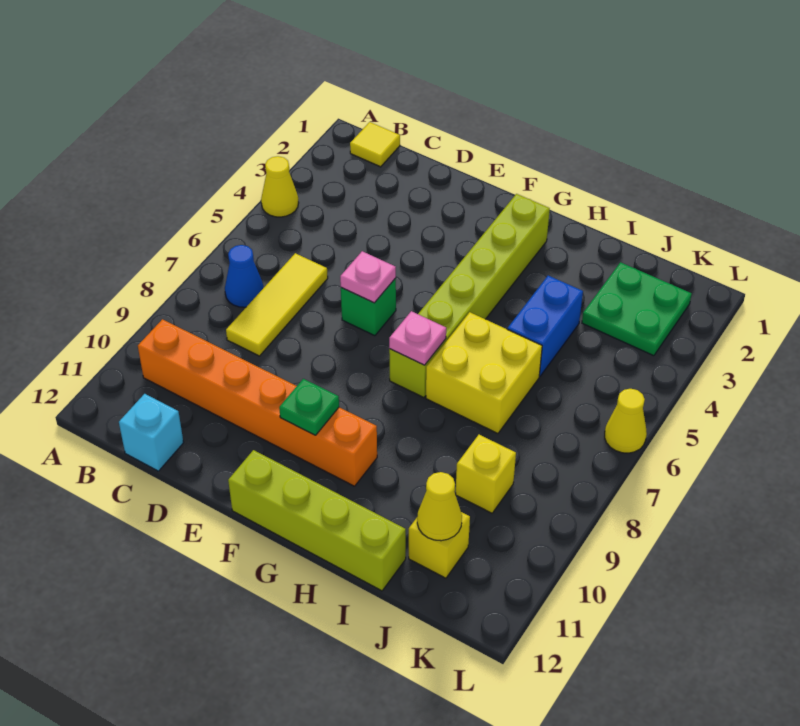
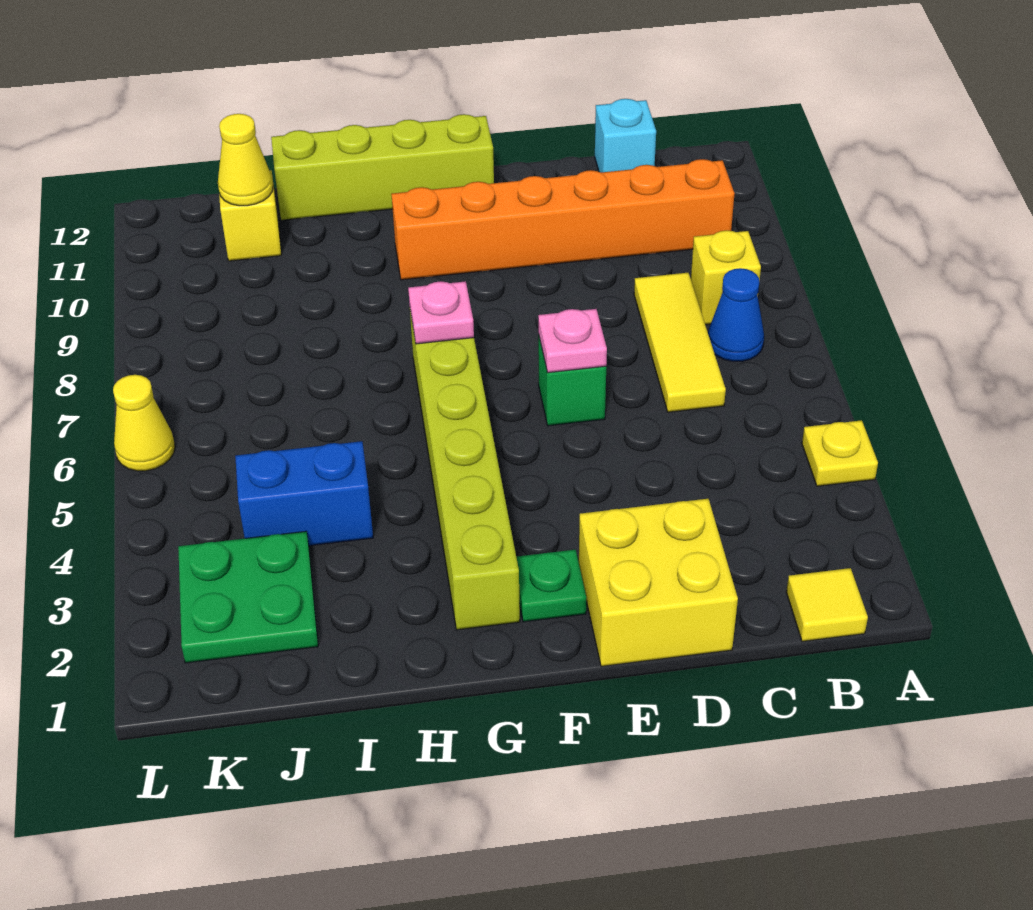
yellow cone A4 level 1 -> yellow plate A4 level 1
green plate F10 level 2 -> green plate F2 level 1
yellow brick H6:I7 level 1 -> yellow brick D1:E2 level 1
blue brick I4:I5 level 1 -> blue brick I4:J4 level 1
yellow brick J9 level 1 -> yellow brick B8 level 1

